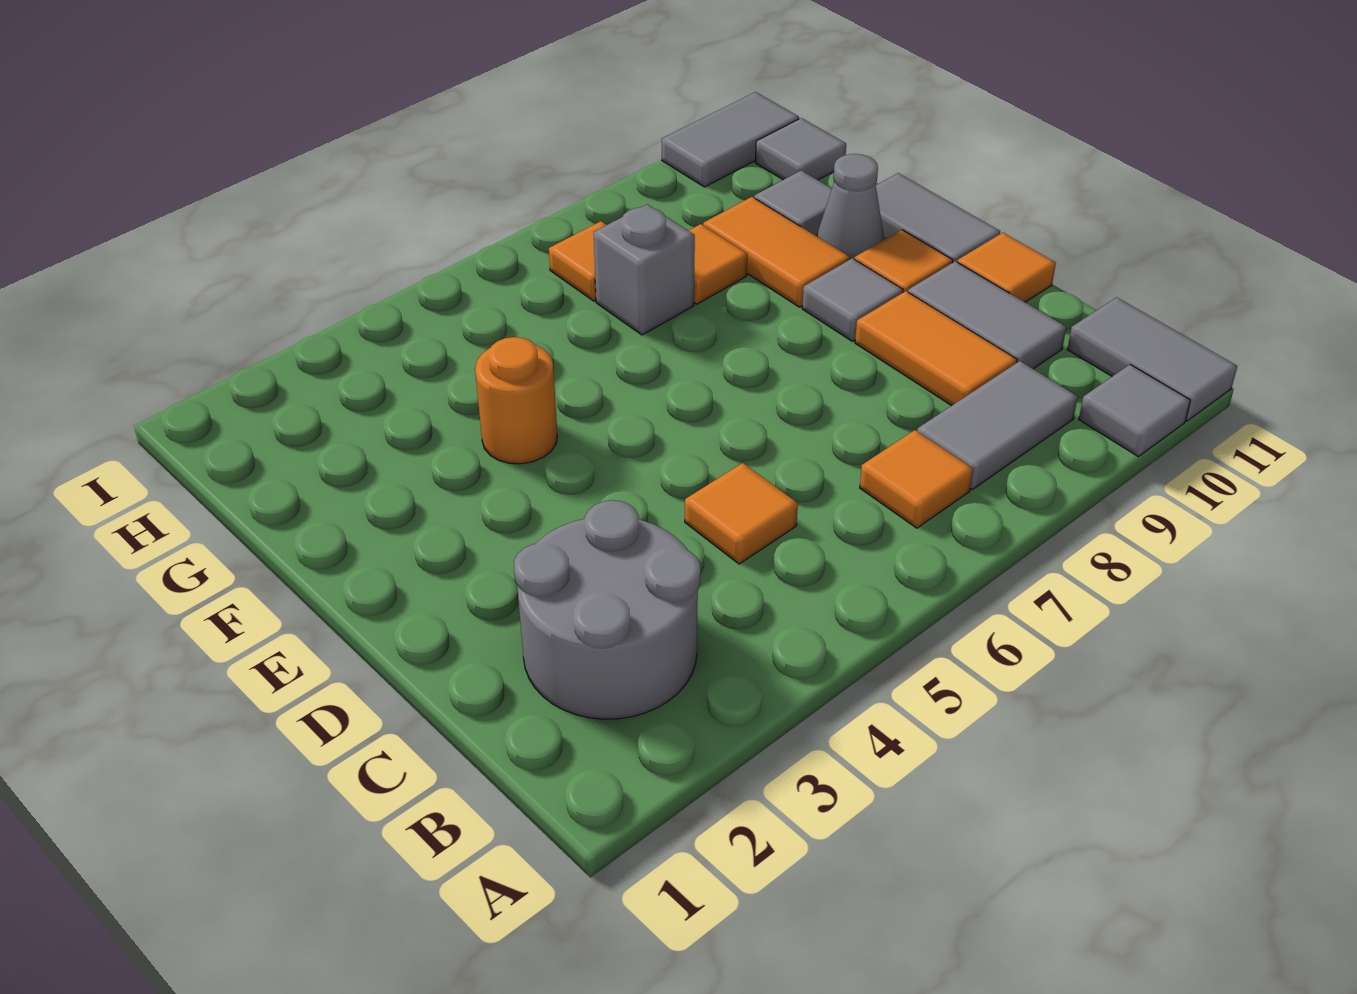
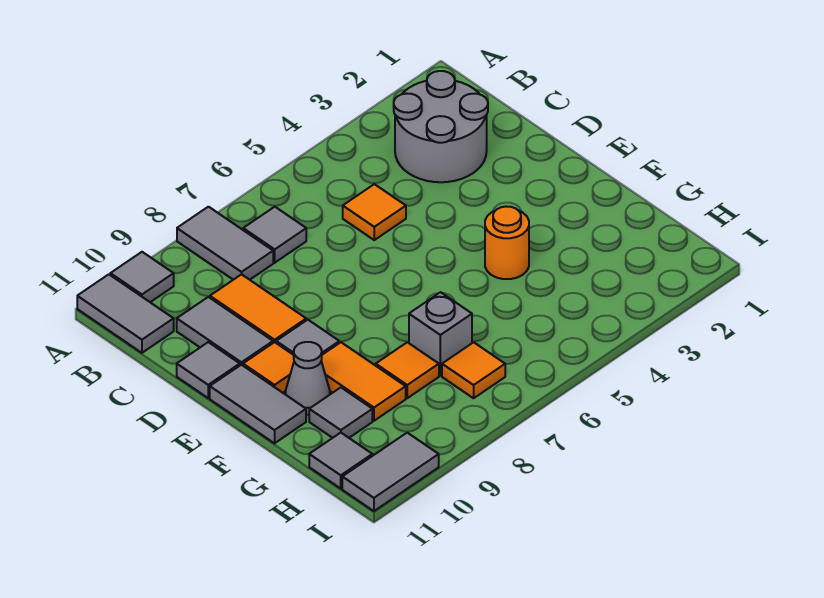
orange tile B7 level 1 -> grey tile B7 level 1
grey tile B8:B9 level 1 -> grey tile A8:B8 level 1
orange tile D11 level 1 -> grey tile D11 level 1

